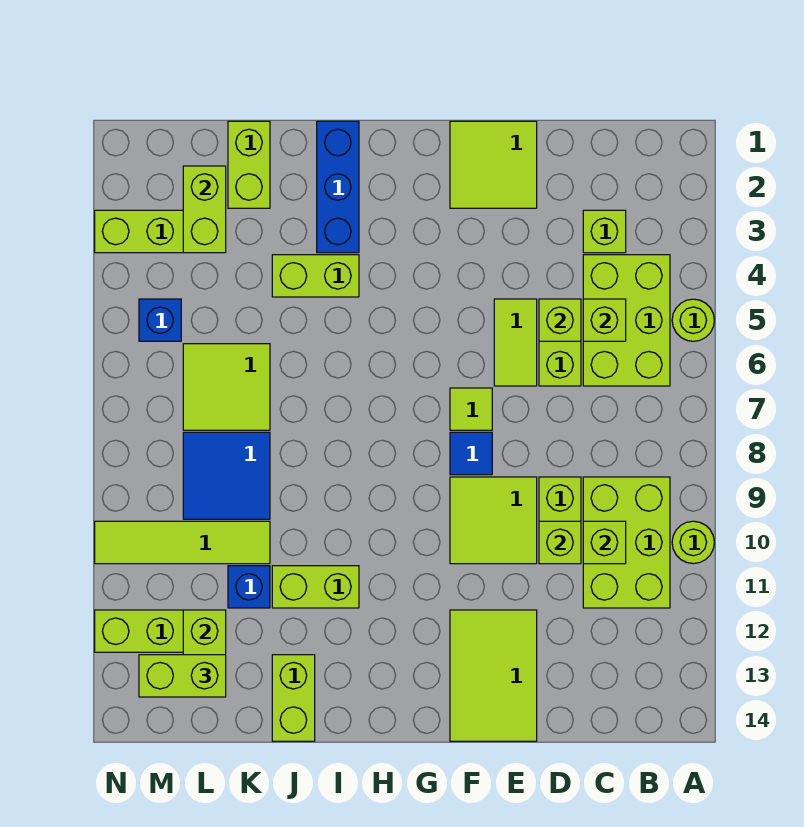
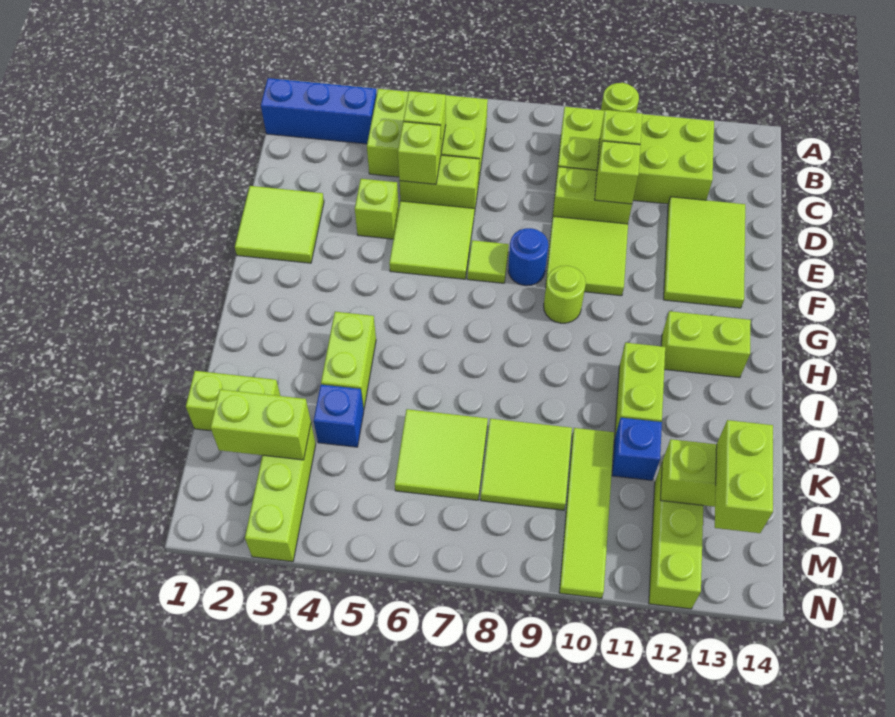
lime round brick A5 level 1 -> lime round brick G9 level 1
lime brick B9:C11 level 1 -> lime brick B9:C12 level 1
lime brick C3 level 1 -> lime brick E4 level 1
lime tile E5:E6 level 1 -> lime tile E5:F6 level 1
lime tile E12:F14 level 1 -> lime tile D12:F13 level 1
blue tile F8 level 1 -> blue round brick F8 level 1
blue brick I1:I3 level 1 -> blue brick B1:B3 level 1
lime brick J13:J14 level 1 -> lime brick H12:H13 level 1
blue tile K8:L9 level 1 -> lime tile K8:L9 level 1
blue brick M5 level 1 -> blue brick K4 level 1

